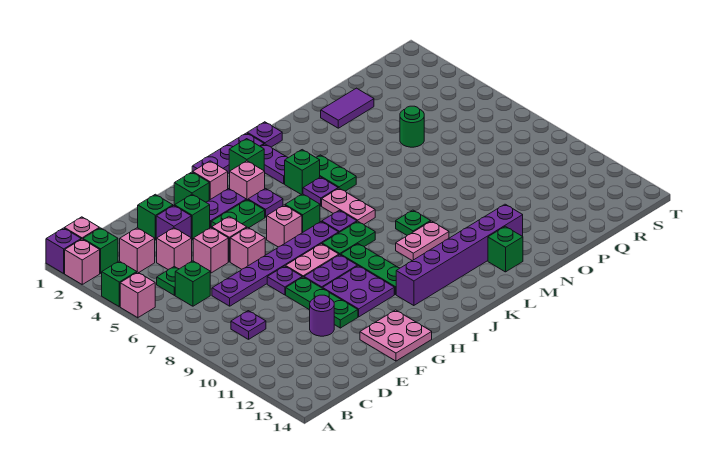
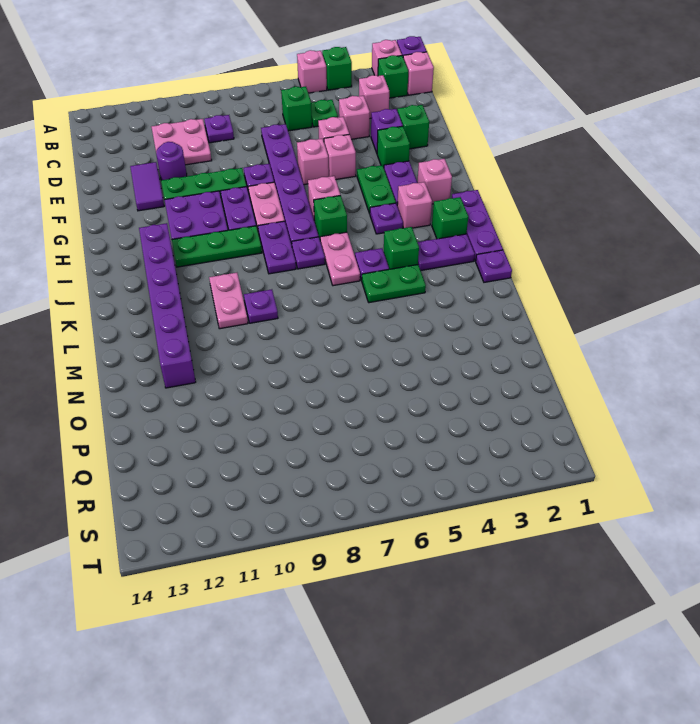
pink plate F13:G14 level 1 -> pink plate C10:D11 level 1
green brick G2 level 1 -> none
green plate I8:J8 level 1 -> purple plate I8:J8 level 1
pink plate K6:K7 level 1 -> pink plate J6:K6 level 1
green plate L9 level 1 -> purple plate L9 level 1
green brick M13 level 1 -> none
purple tile O2:P2 level 1 -> purple tile E12:F12 level 1
green round brick P5 level 1 -> none

